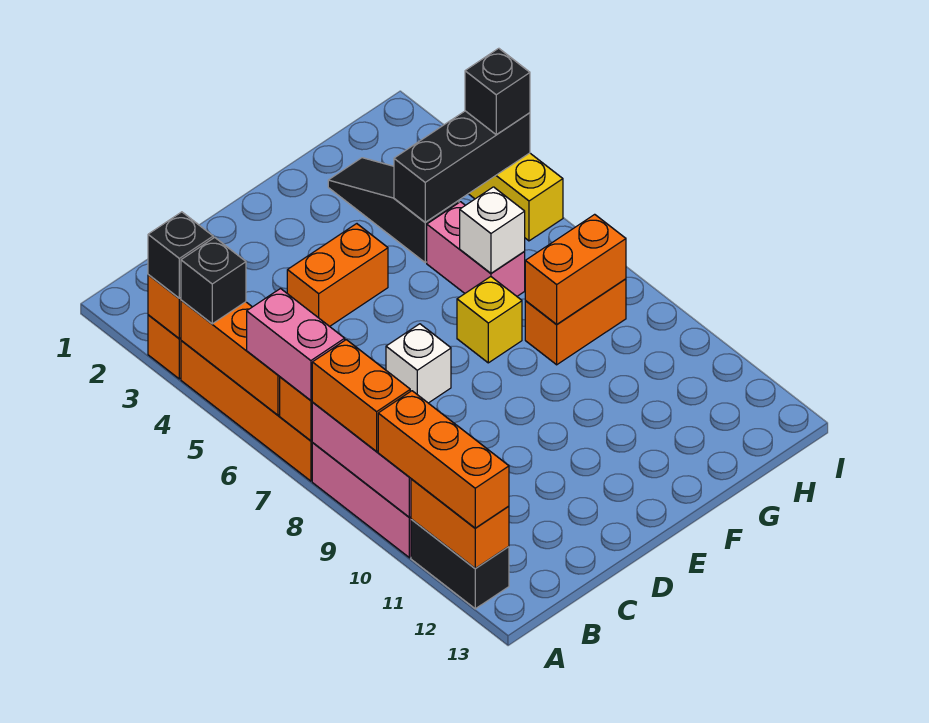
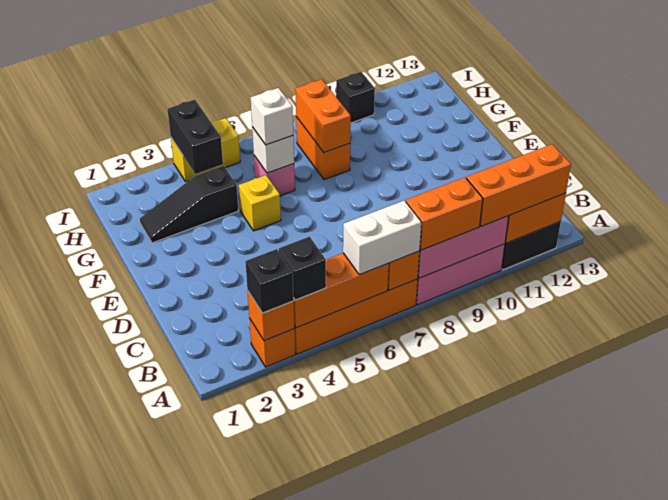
pink brick A6:A7 level 3 -> white brick A6:A7 level 3
orange brick D4:E4 level 1 -> none
white brick D7 level 1 -> white brick G6 level 3
yellow brick F7 level 1 -> yellow brick F5 level 1
black brick G4:I4 level 2 -> black brick H4:I4 level 2
pink brick G5:G6 level 1 -> pink brick G6 level 1
black brick I4 level 3 -> black brick I10 level 1

